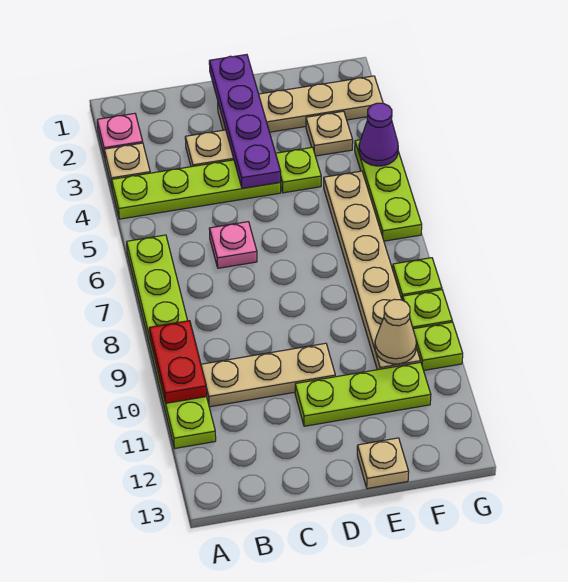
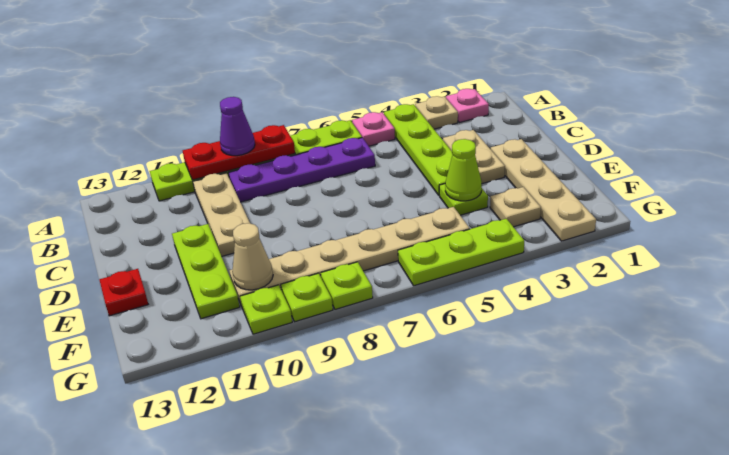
red plate A9:A10 level 2 -> red plate A8:A10 level 2
pink plate C6 level 1 -> pink plate A5 level 1
purple plate D1:D4 level 2 -> purple plate B6:B9 level 1
none -> lime cone E4 level 2
tan plate E13 level 1 -> red plate E13 level 1
purple cone G4 level 2 -> purple cone A9 level 3

